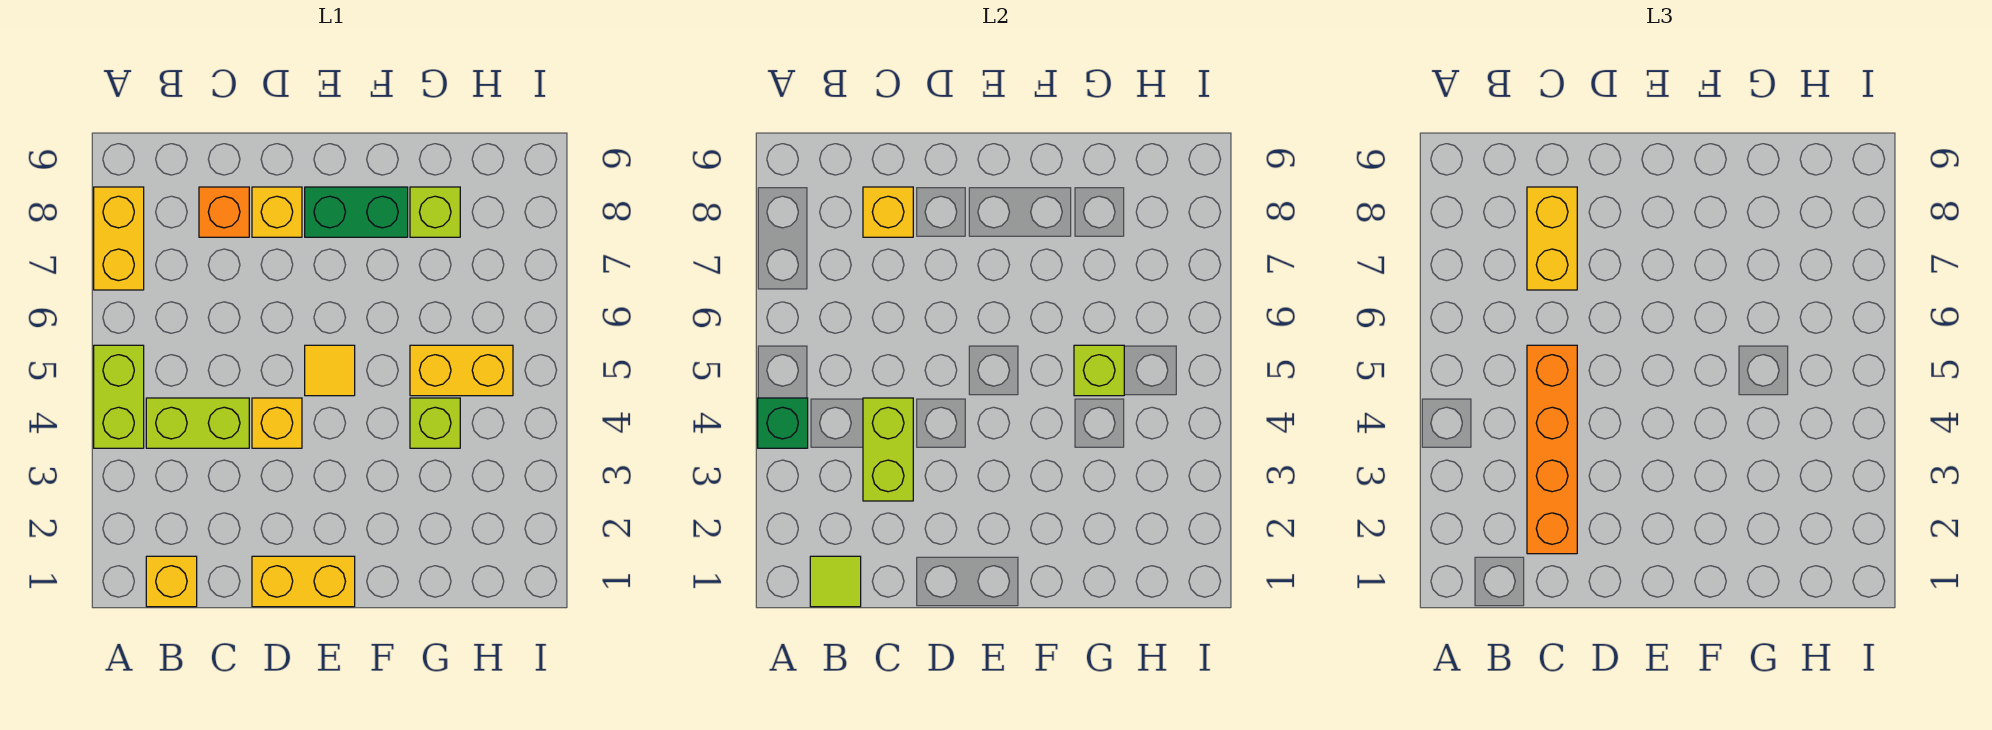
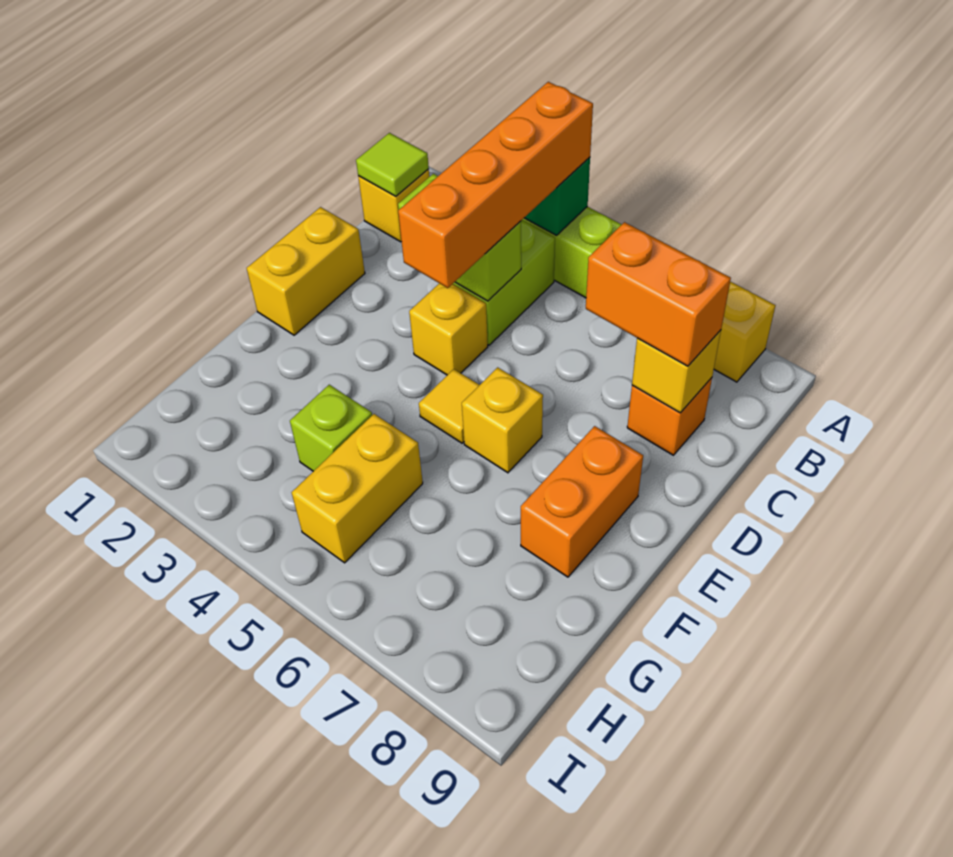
orange brick C2:C5 level 3 -> orange brick A4:D4 level 3
yellow brick C7:C8 level 3 -> orange brick C7:C8 level 3
yellow brick D8 level 1 -> yellow brick E6 level 1
green brick E8:F8 level 1 -> orange brick E8:F8 level 1
lime brick G5 level 2 -> none
lime brick G8 level 1 -> none

